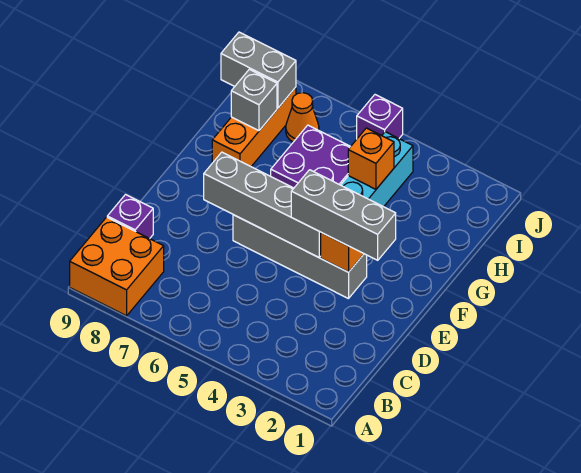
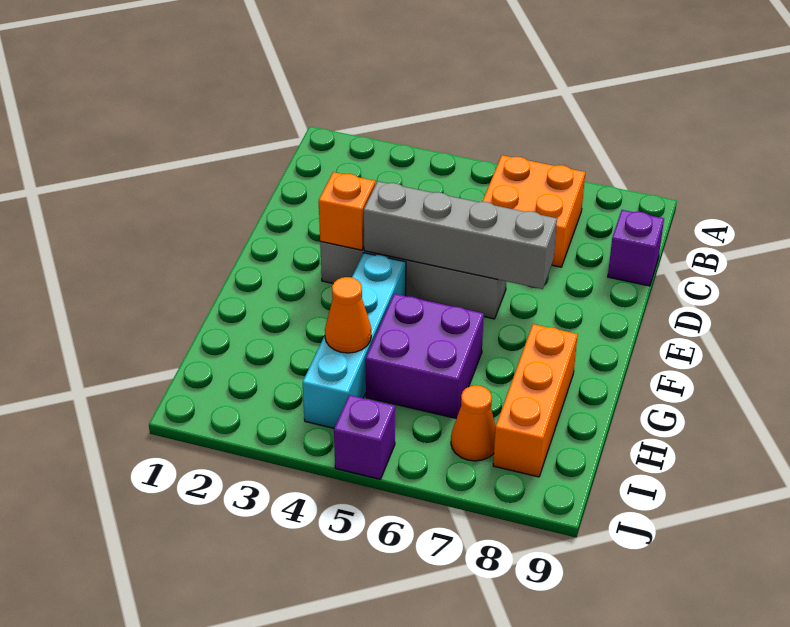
orange brick A8:B9 level 1 -> orange brick B6:C7 level 1
grey brick E2:E4 level 3 -> none
orange brick H4 level 2 -> orange cone H4 level 2
grey brick H8 level 2 -> none
grey brick I8:I9 level 2 -> none

